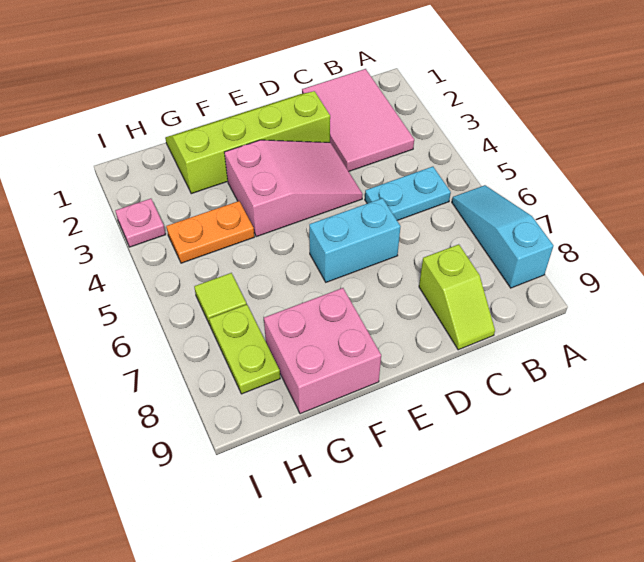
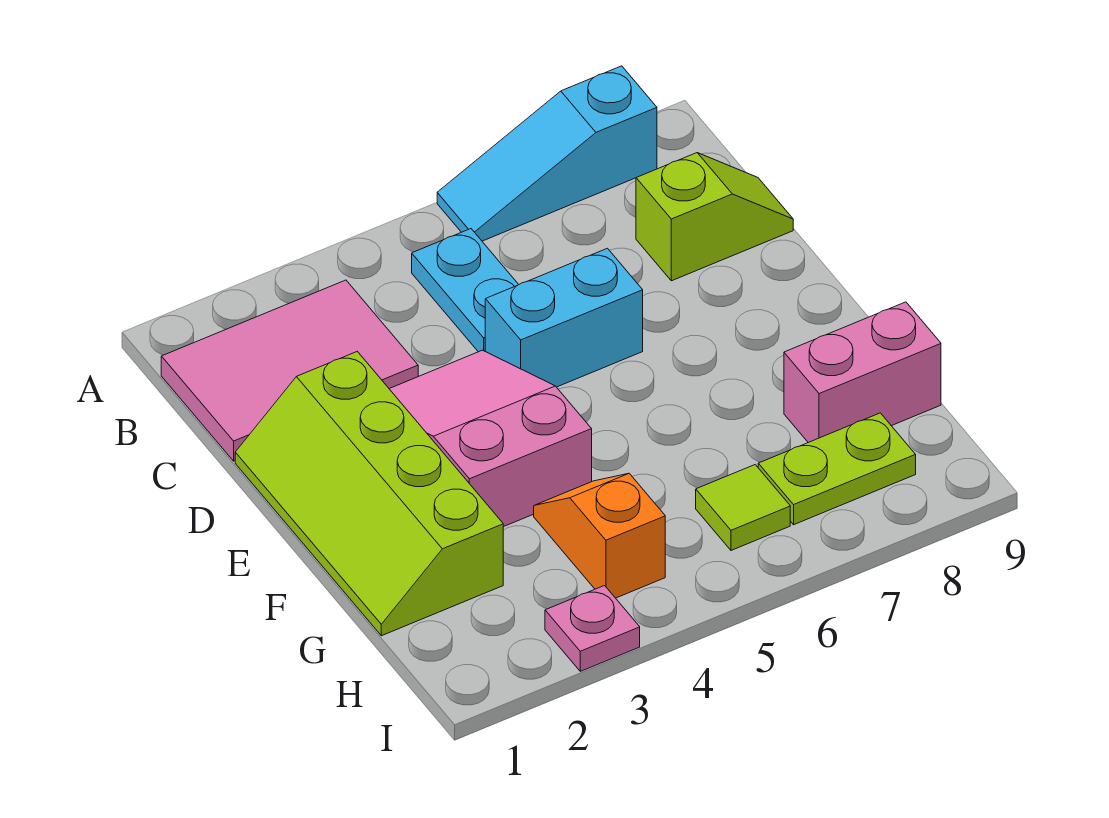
cyan brick D6:E6 level 1 -> cyan brick D5:D6 level 1
pink brick F8:G9 level 1 -> pink brick G8:G9 level 1
orange plate G4:H4 level 1 -> orange slope G4:H4 level 1 top H

